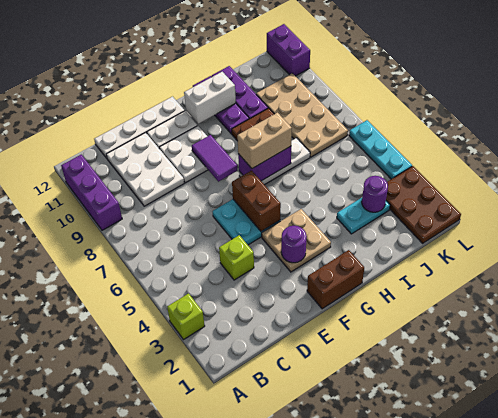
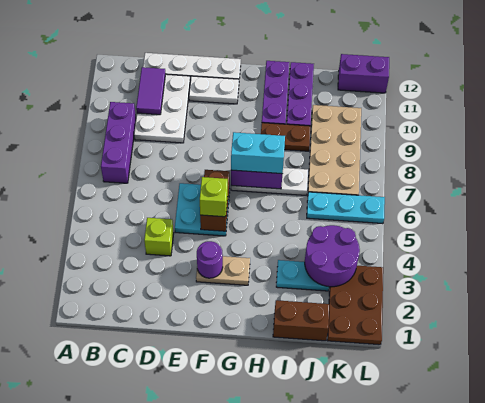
lime brick A3 level 1 -> lime brick F5 level 3
purple brick A9:A11 level 1 -> purple brick B7:B9 level 1
white plate E9:F10 level 1 -> none
brown brick F1:G1 level 1 -> brown brick I1:J1 level 1
tan plate F3:G4 level 1 -> tan plate F3:G3 level 1
purple tile F8:F9 level 2 -> purple tile C10:C11 level 2
tan brick G7:H7 level 3 -> cyan brick G7:H7 level 3
white brick G11:H11 level 2 -> none
purple round brick J3 level 2 -> purple round brick J3:K4 level 2
cyan plate L4:L6 level 1 -> cyan plate J6:L6 level 1
purple brick L11:L12 level 1 -> purple brick K12:L12 level 1

